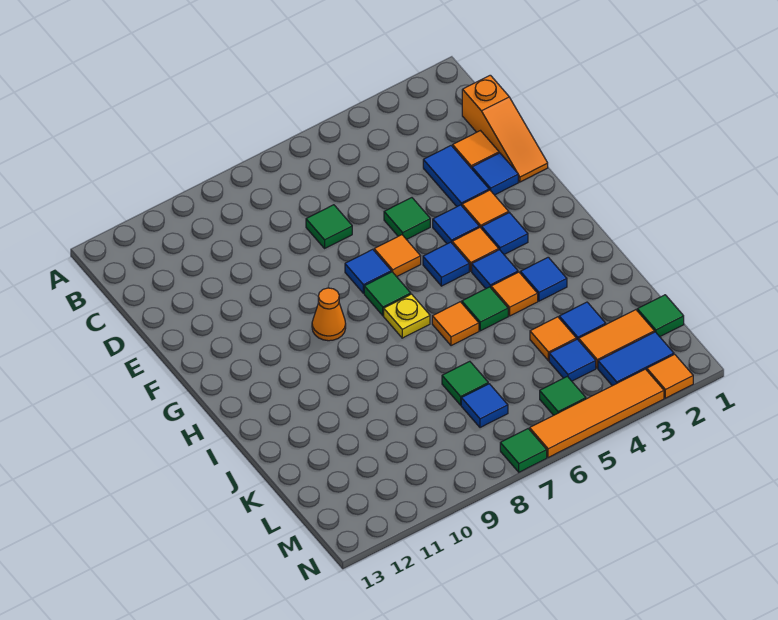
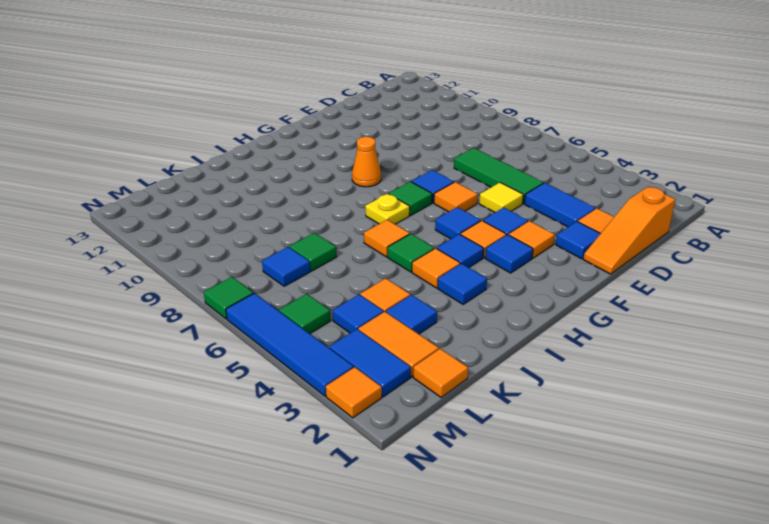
blue tile D3:E3 level 1 -> blue tile D3:D4 level 1
green tile D7 level 1 -> green tile D5:D7 level 1
green tile E5 level 1 -> yellow tile E5 level 1
green tile L1 level 1 -> orange tile L1 level 1
orange tile N3:N6 level 1 -> blue tile N3:N6 level 1

